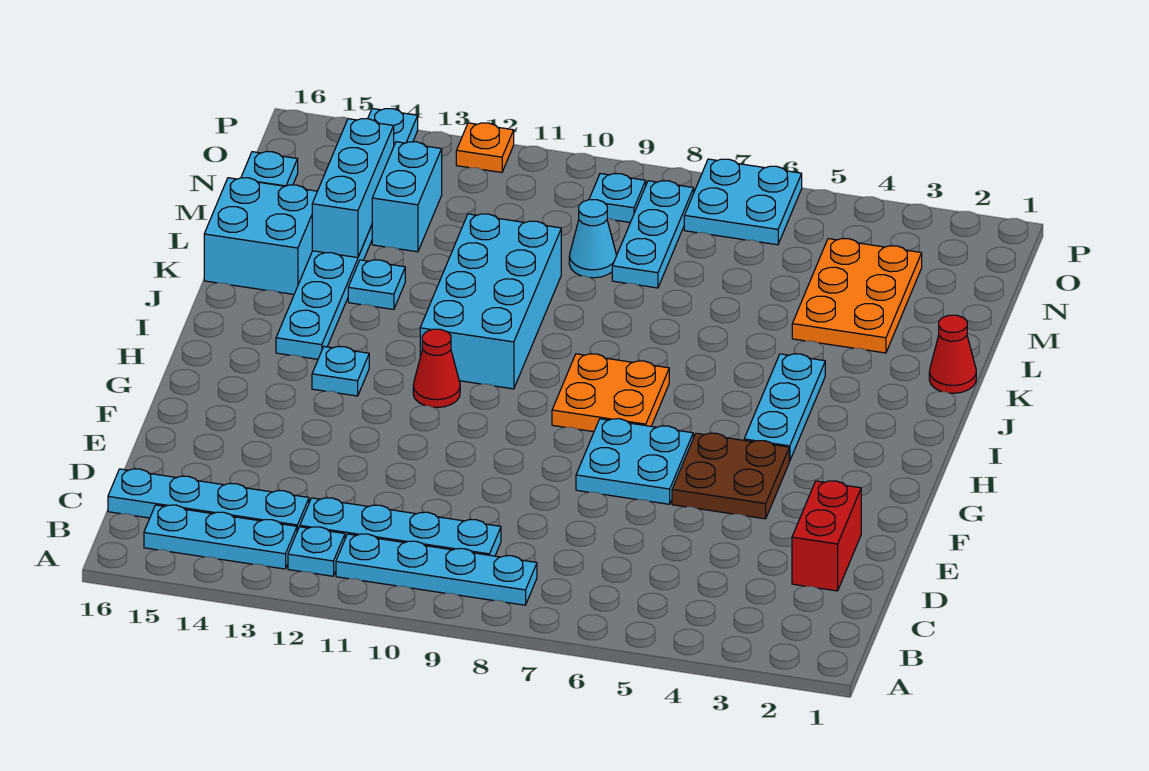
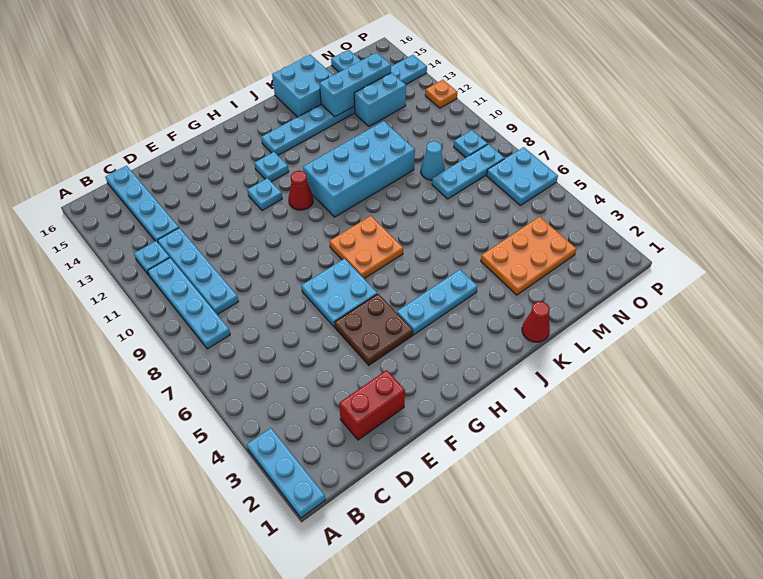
cyan plate B13:B15 level 1 -> cyan plate A1:A3 level 1
cyan plate K13 level 1 -> cyan plate G12 level 1

